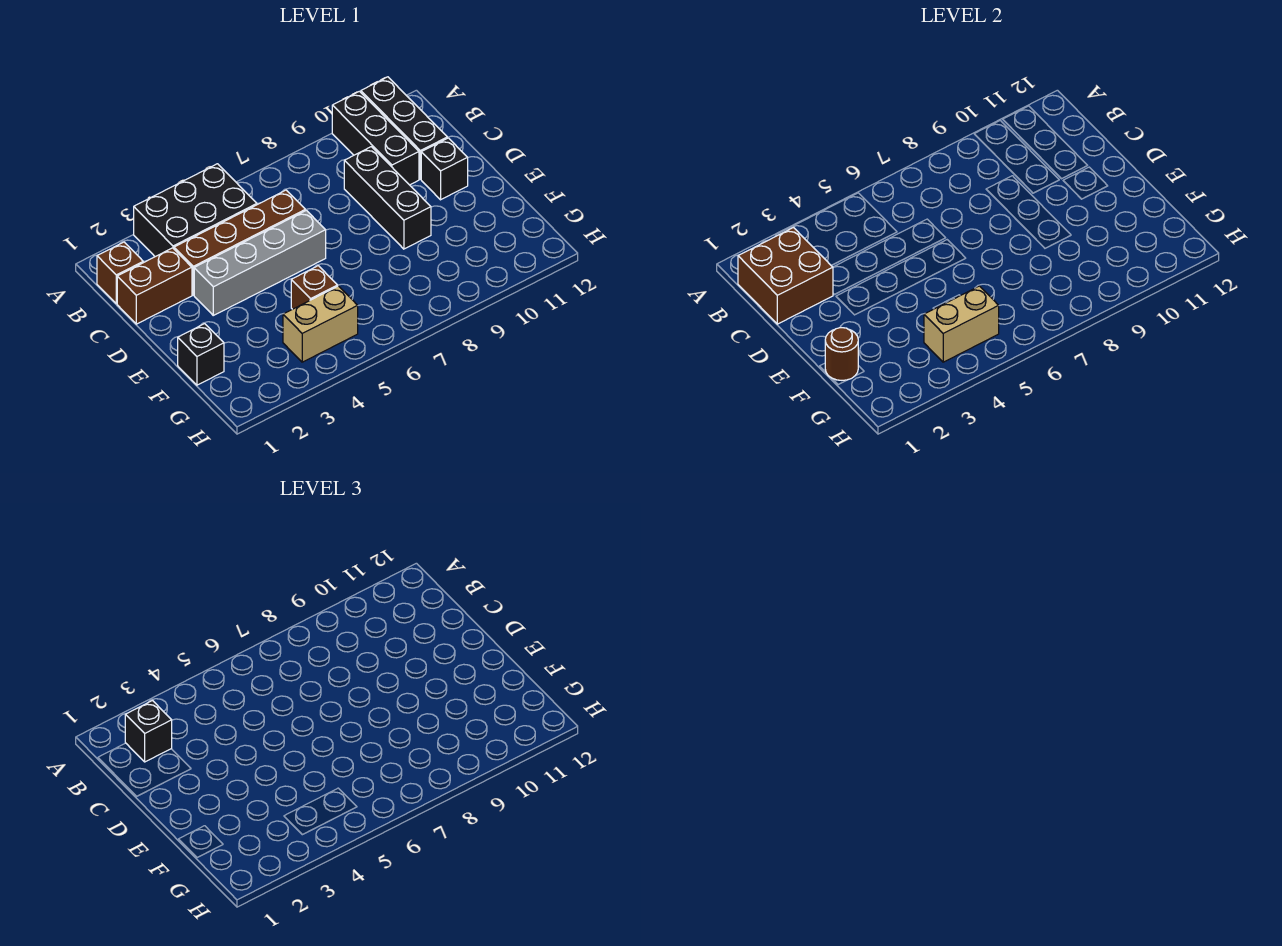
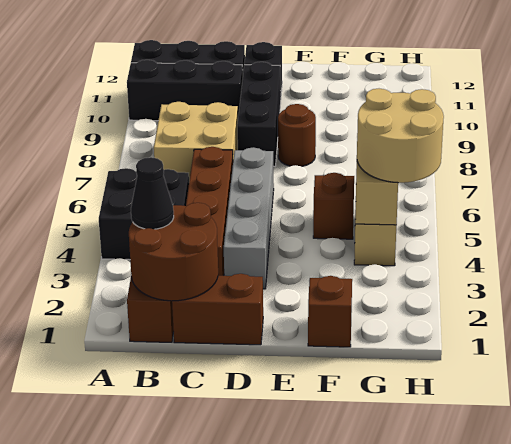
black brick A3:B5 level 1 -> black brick A4:B5 level 1
brown brick B1:C2 level 2 -> brown round brick B1:C2 level 2
black brick B2 level 3 -> black cone B2 level 3
none -> tan brick B7:C8 level 1
brown brick C1:C2 level 1 -> brown brick C1:D1 level 1
black brick C9:E9 level 1 -> black brick D8:D10 level 1
black brick F1 level 1 -> brown brick F1 level 1
brown round brick F1 level 2 -> brown round brick E8 level 1
none -> tan round brick G4:H5 level 3

